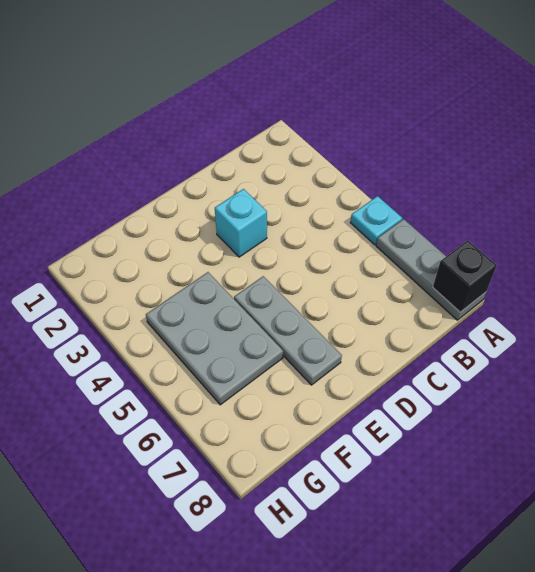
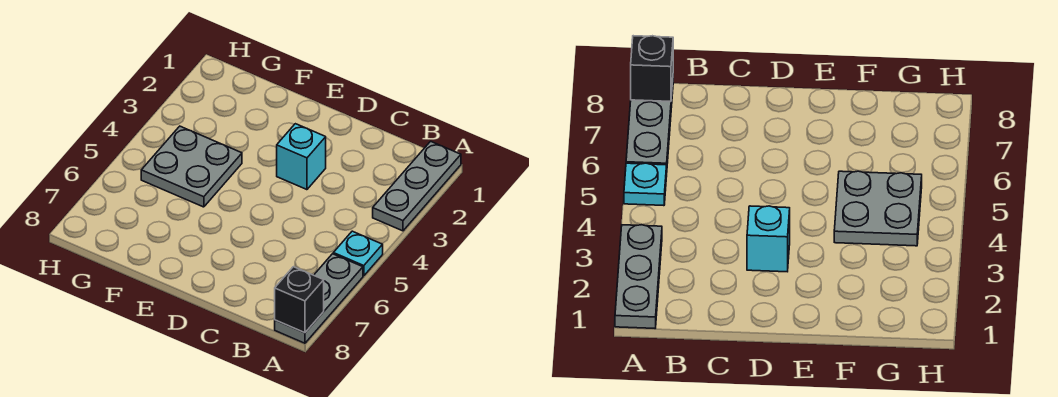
grey plate E5:E7 level 1 -> grey plate A1:A3 level 1
grey plate F4:G6 level 1 -> grey plate F4:G5 level 1

